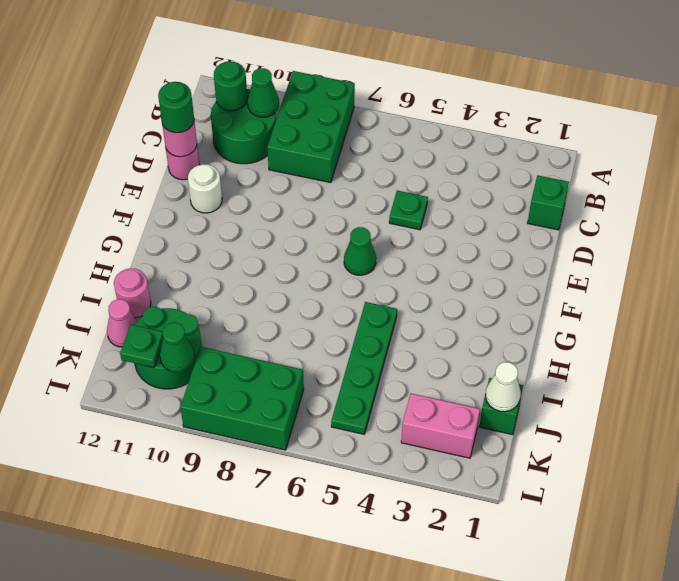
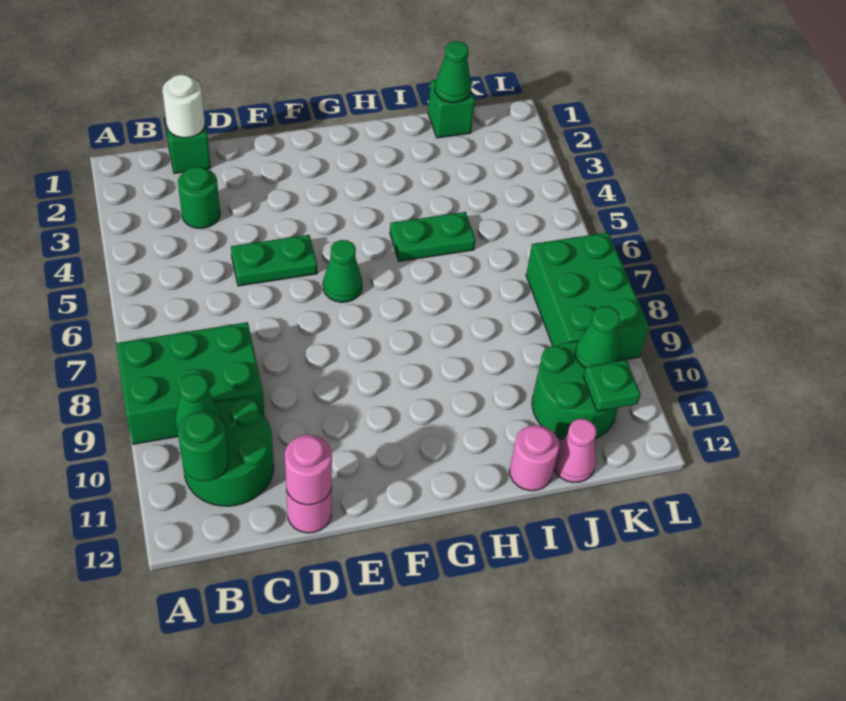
green plate D5 level 1 -> green plate D5:E5 level 1
green round brick D12 level 3 -> green round brick C3 level 1
white round brick E11 level 1 -> white round brick C1 level 2
green plate H5:K5 level 1 -> green plate H5:I5 level 1
white cone J1 level 2 -> green cone J1 level 2
pink brick K2:K3 level 1 -> none

